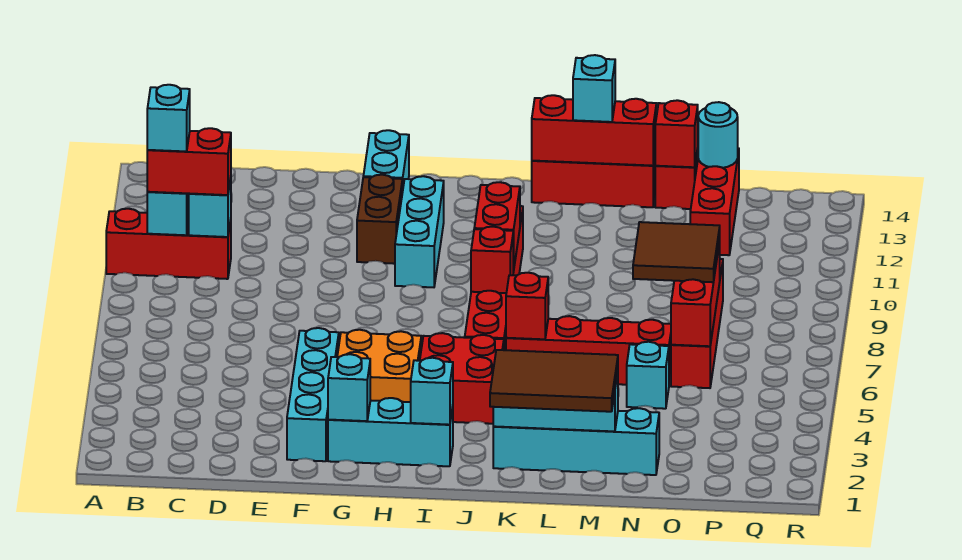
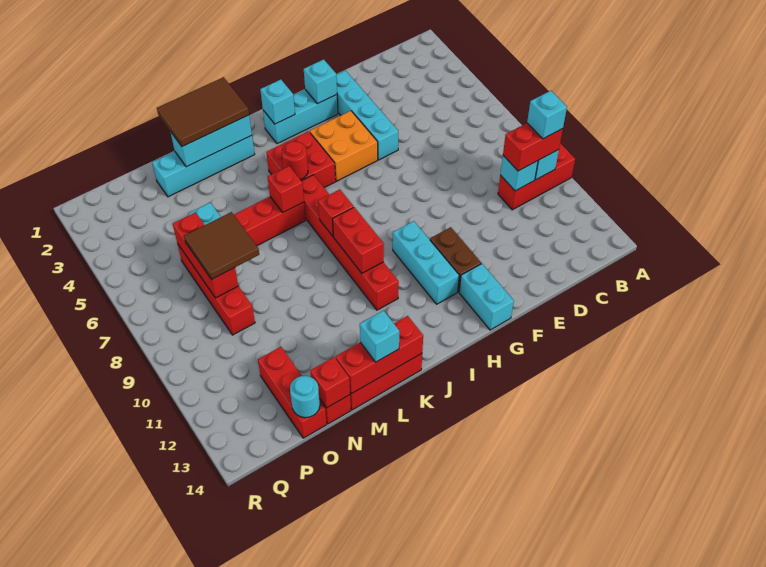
none -> red round brick J5 level 2

